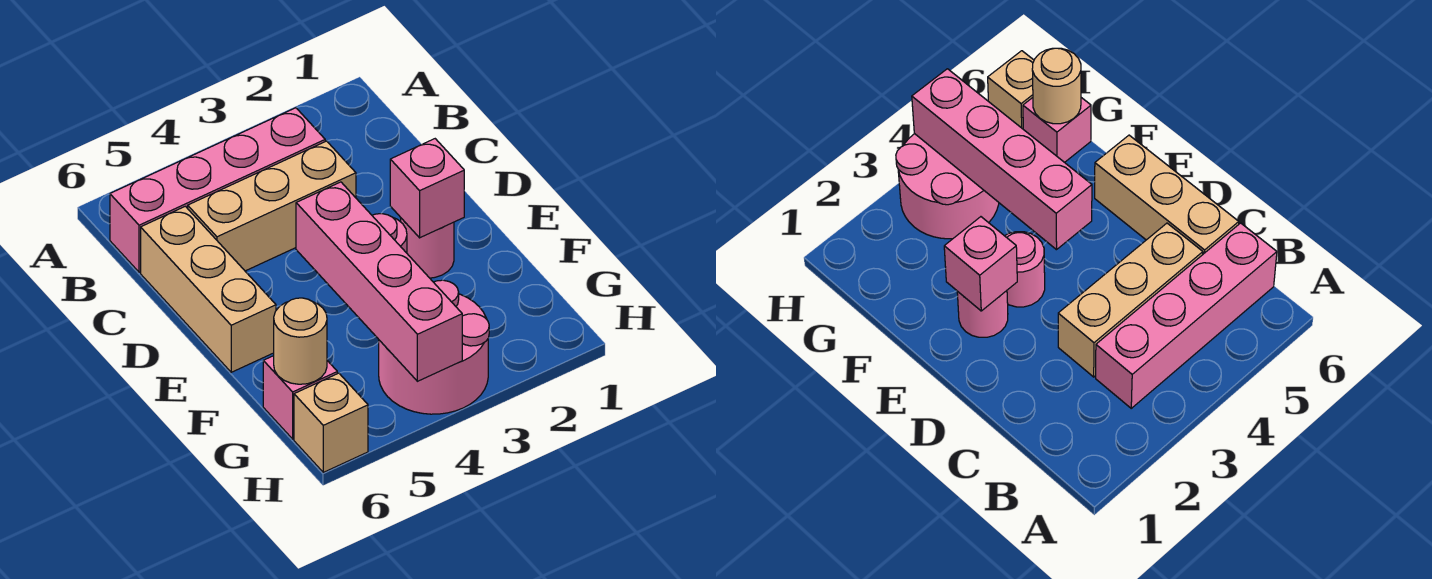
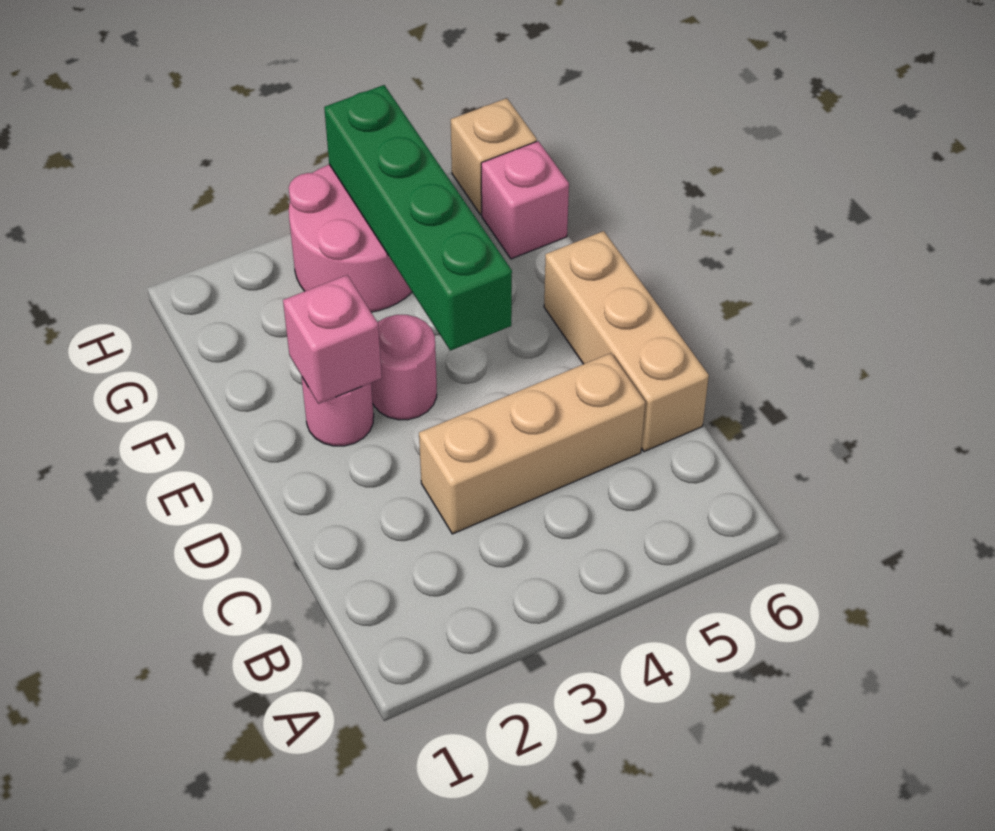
pink brick B3:B6 level 1 -> none
pink brick E4:H4 level 2 -> green brick E4:H4 level 2
tan round brick G6 level 2 -> none

